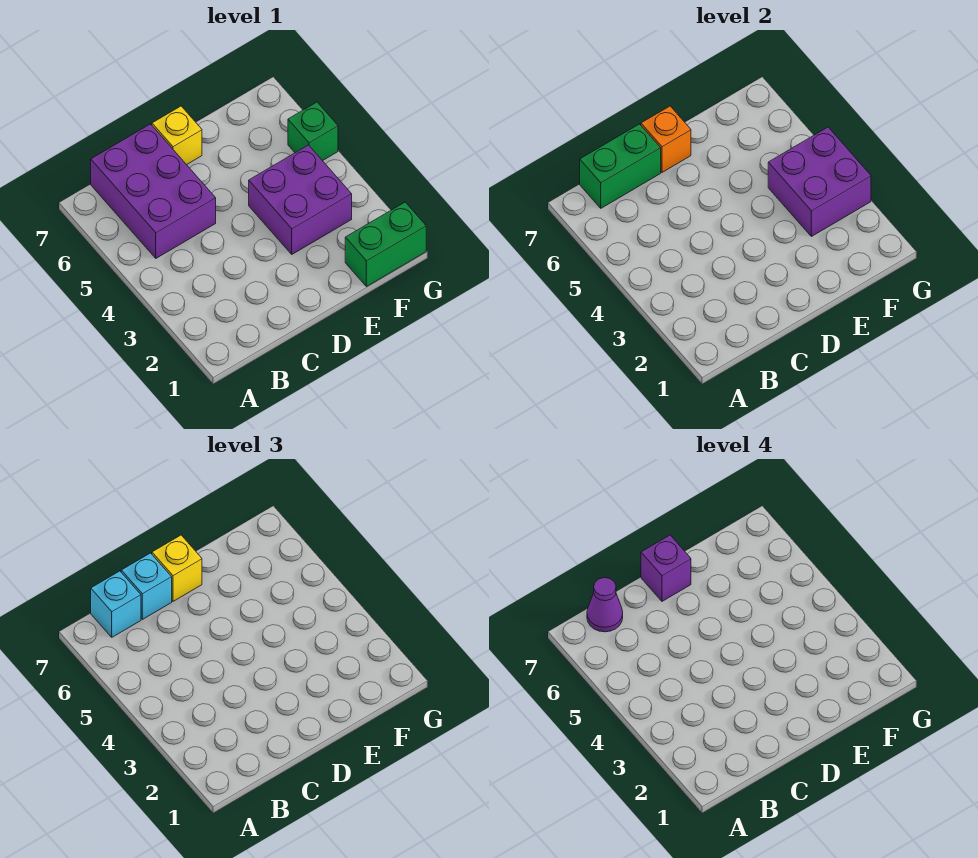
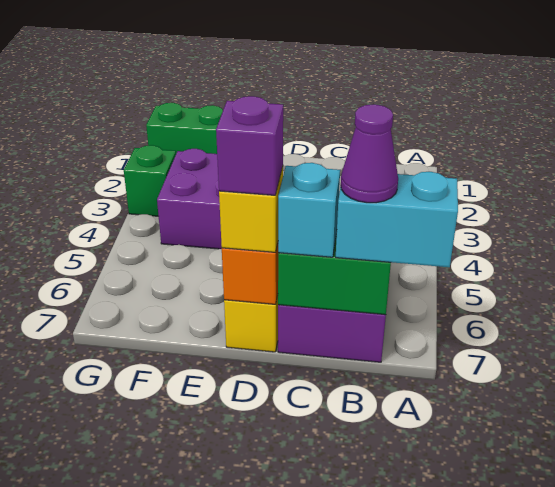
cyan brick B7 level 3 -> cyan brick A7:B7 level 3
purple brick F3:G4 level 2 -> none
green brick G5 level 1 -> green brick G3 level 1

